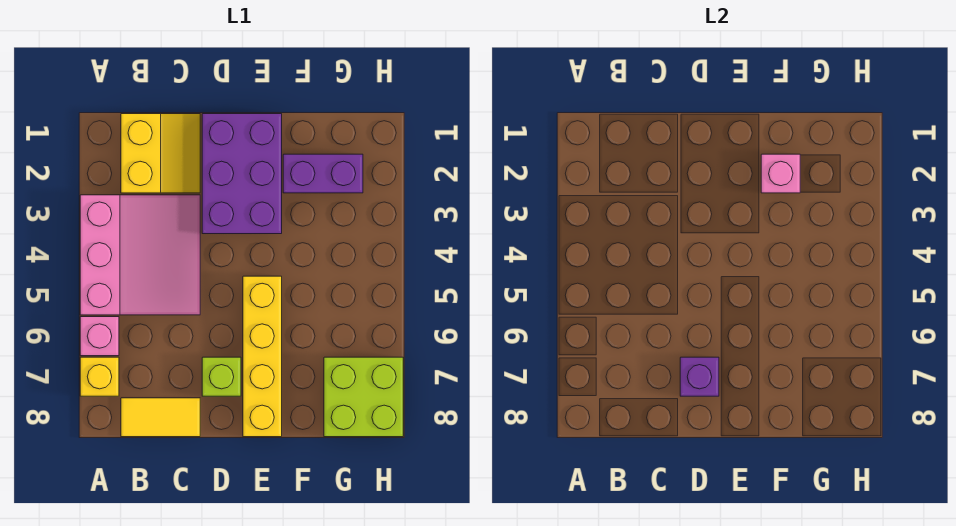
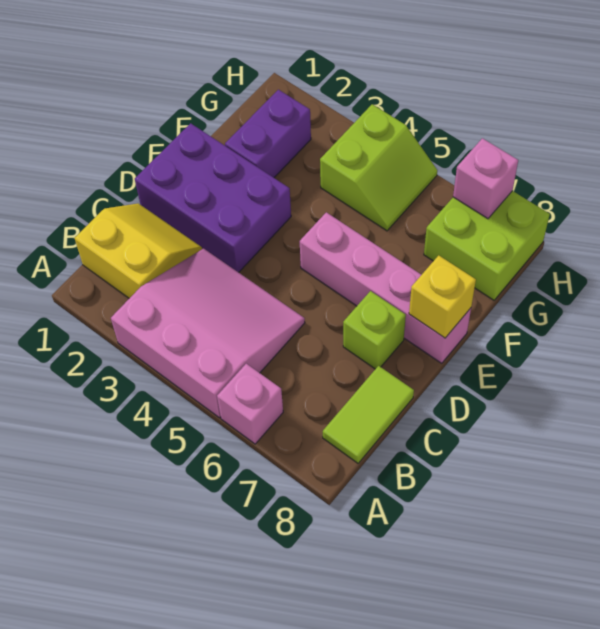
yellow brick A7 level 1 -> yellow brick E8 level 2
yellow tile B8:C8 level 1 -> lime tile B8:C8 level 1
purple brick D7 level 2 -> none
yellow brick E5:E8 level 1 -> pink brick E5:E8 level 1
pink brick F2 level 2 -> pink brick H7 level 2
none -> lime slope G4:H5 level 1 top 4

